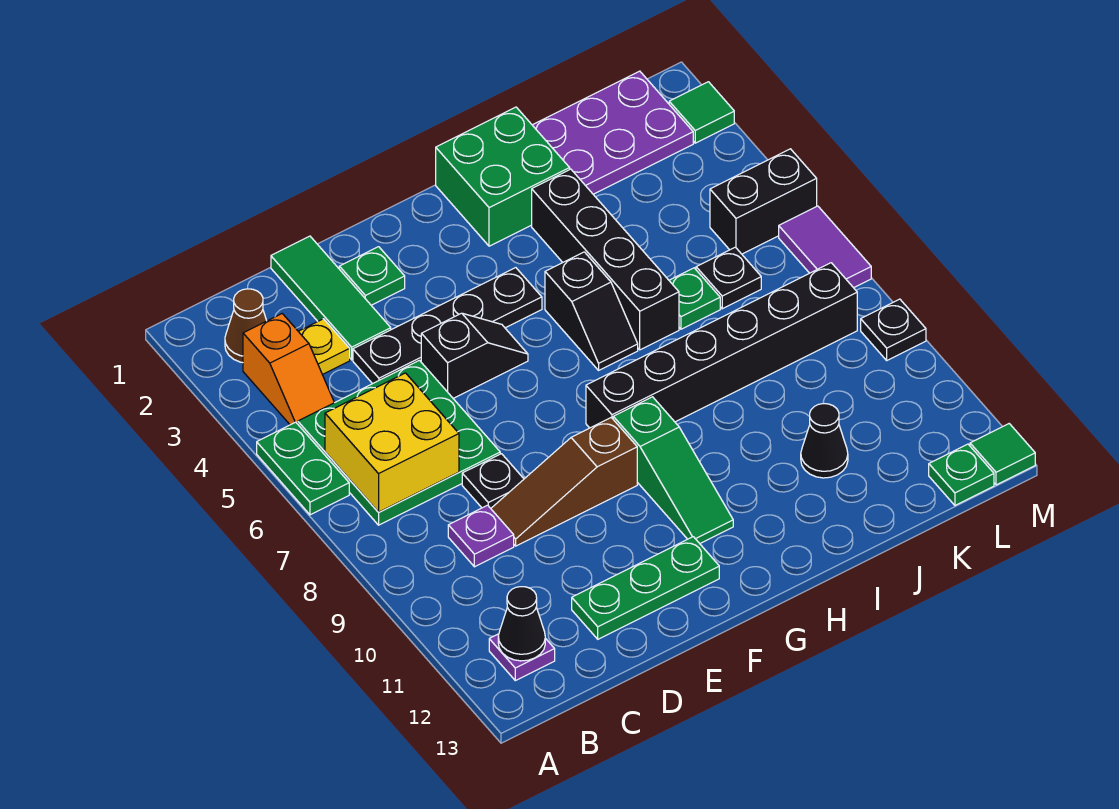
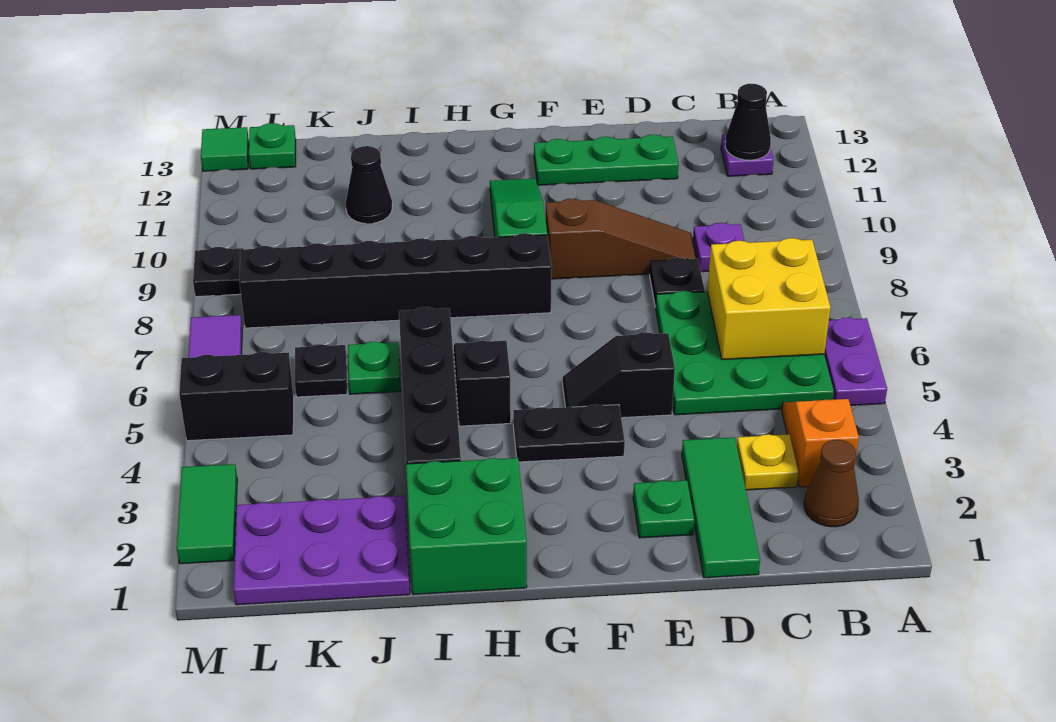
green plate A5:A6 level 1 -> purple plate A5:A6 level 1
black plate D4:G4 level 1 -> black plate F4:G4 level 1
green tile M2 level 1 -> green tile M2:M3 level 1

